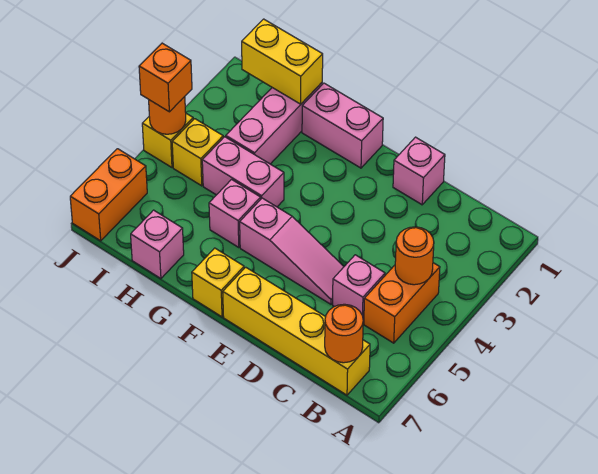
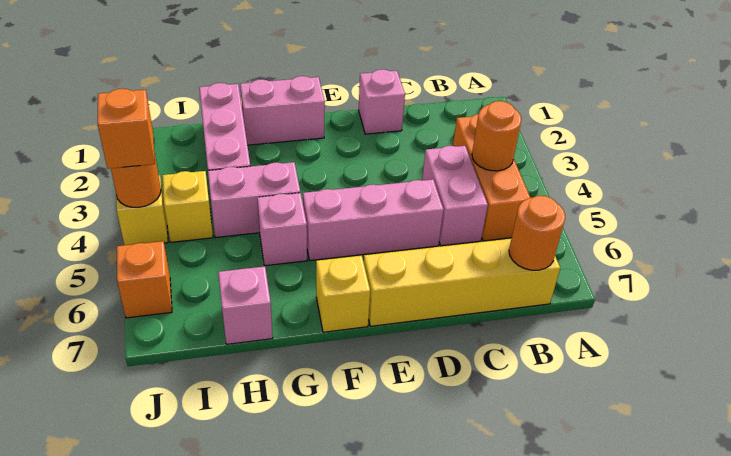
orange brick B4:B5 level 1 -> orange brick B3:B5 level 1
pink brick C5 level 1 -> pink brick C4:C5 level 1
pink slope D5:F5 level 1 top F -> pink brick D5:F5 level 1
yellow brick H1:I1 level 2 -> none
orange brick J6:J7 level 1 -> orange brick J6 level 1

